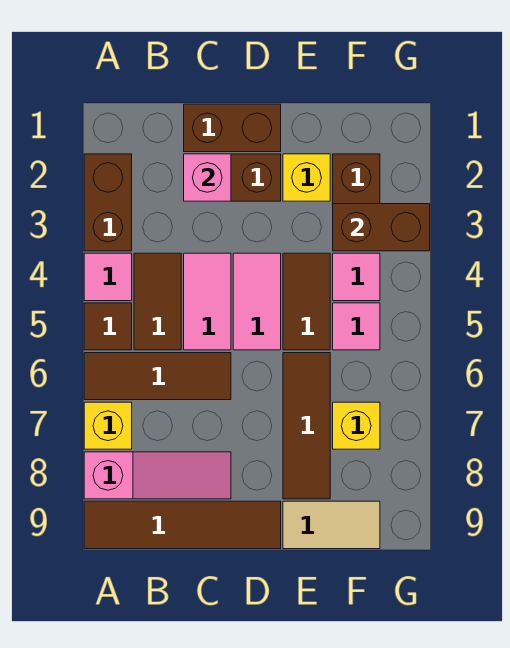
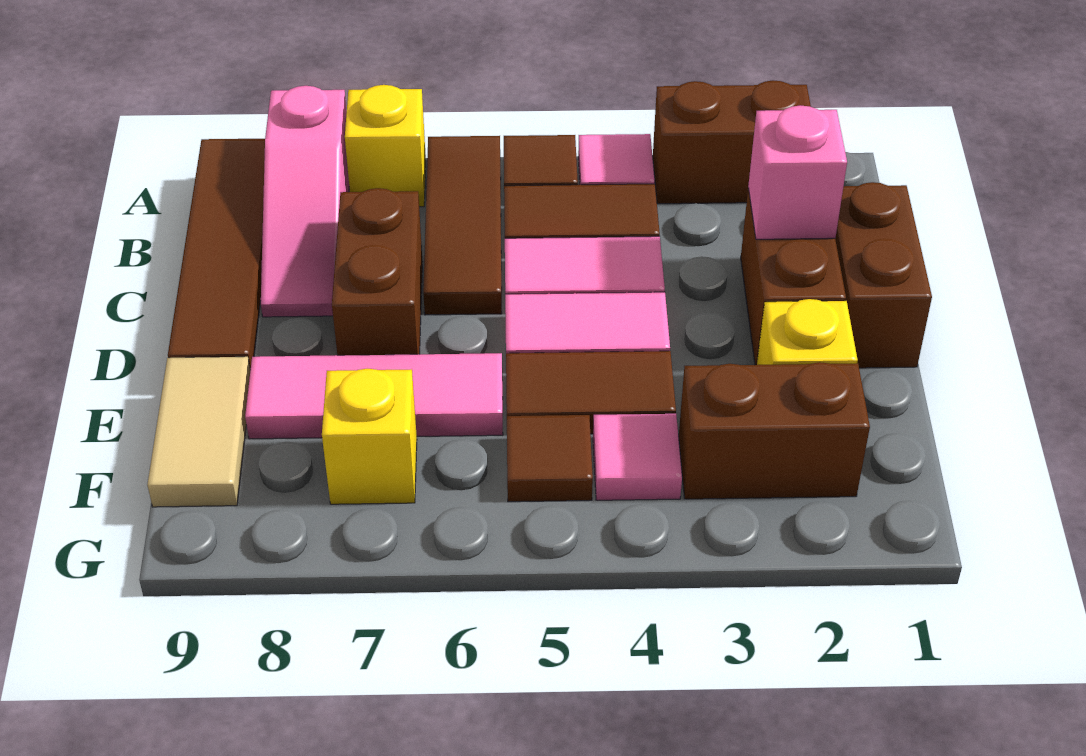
brown tile E6:E8 level 1 -> pink tile E6:E8 level 1
brown brick F3:G3 level 2 -> brown brick C7:D7 level 1
pink tile F5 level 1 -> brown tile F5 level 1

